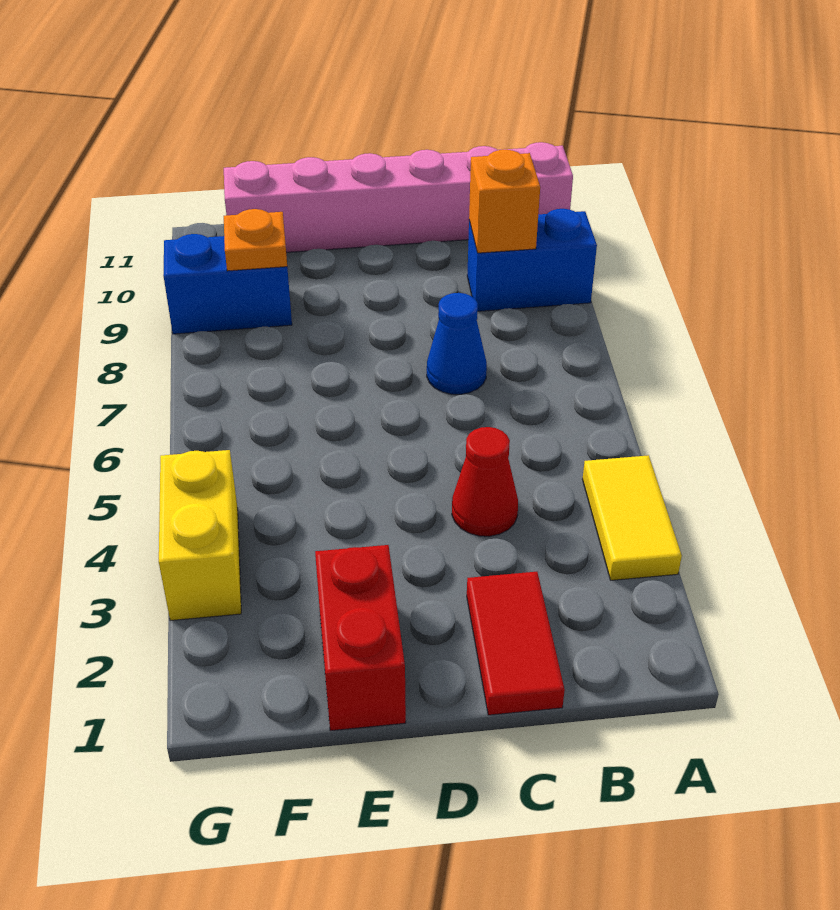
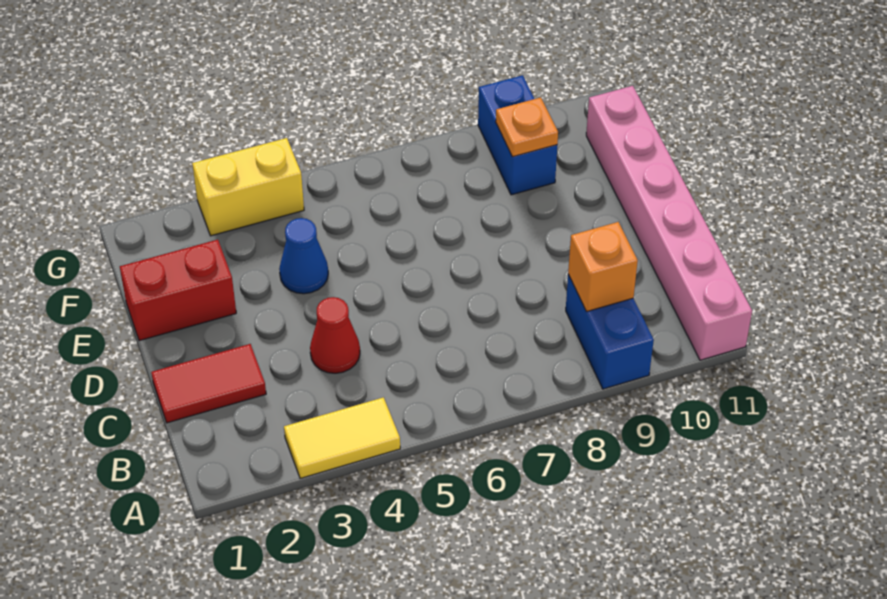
blue cone C7 level 1 -> blue cone E4 level 1

